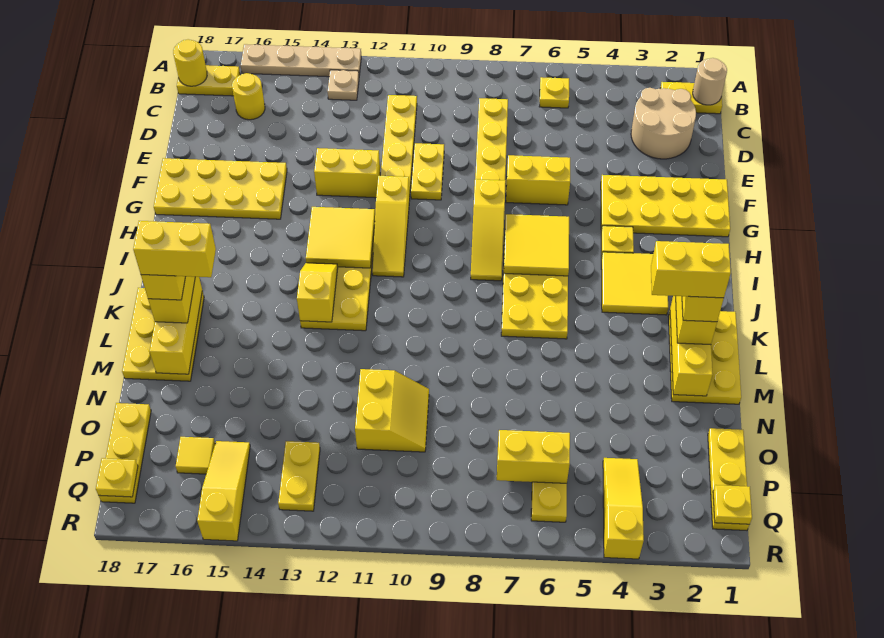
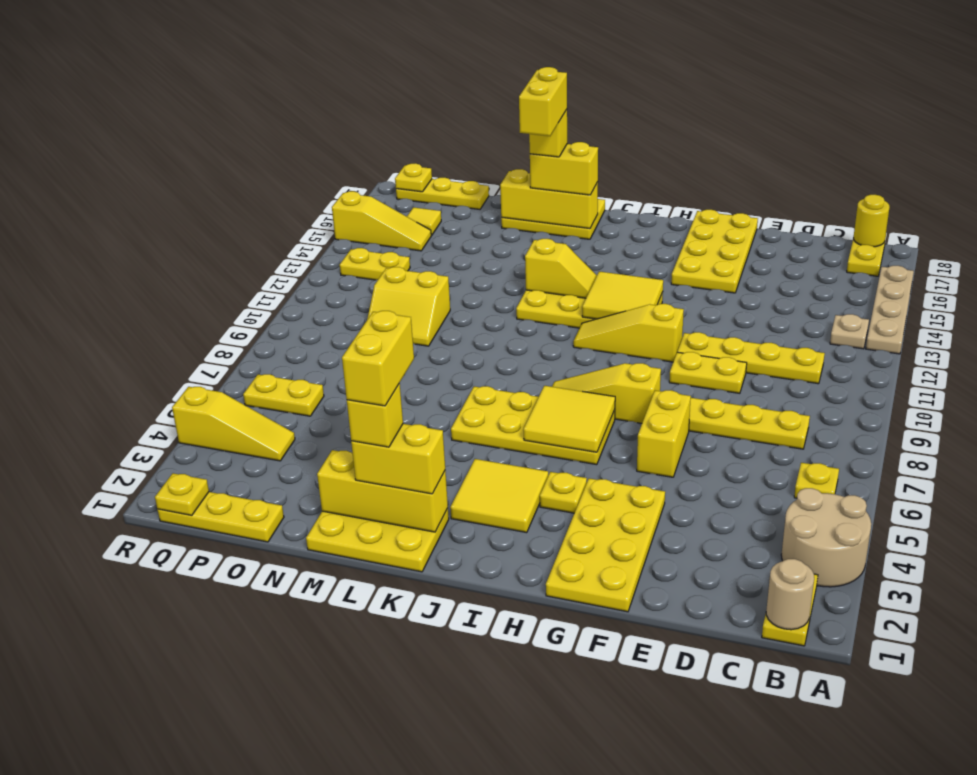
tan round brick C2:D3 level 1 -> tan round brick A3:B4 level 1
yellow round brick C16 level 1 -> none
yellow brick F12:F13 level 1 -> none
yellow brick P6:P7 level 2 -> none

